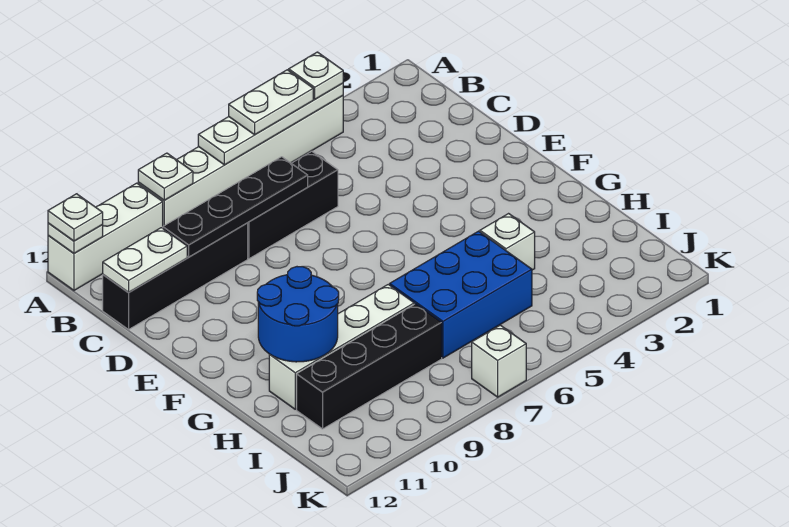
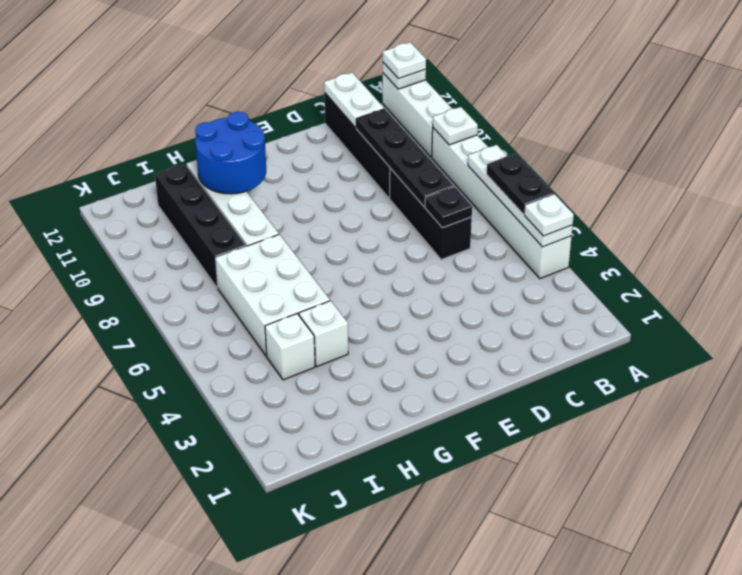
white plate A5:A6 level 3 -> black plate A5:A6 level 3
none -> black plate C6 level 2
blue brick H5:I7 level 1 -> white brick H5:I7 level 1
white brick K7 level 1 -> white brick I4 level 1

